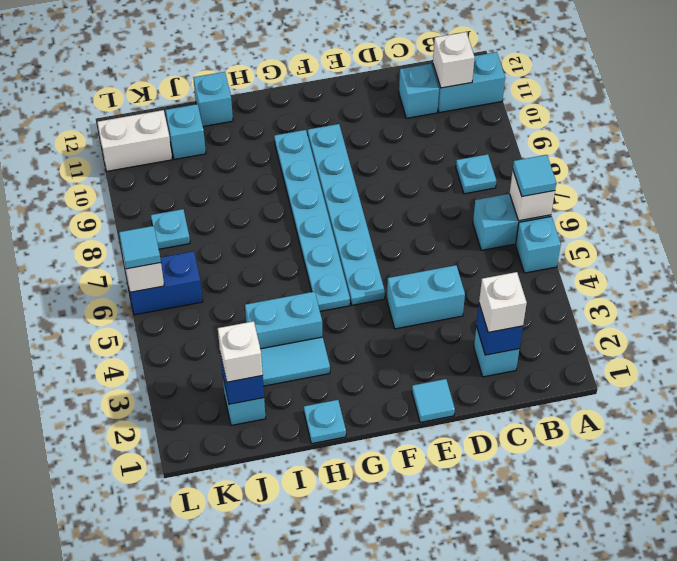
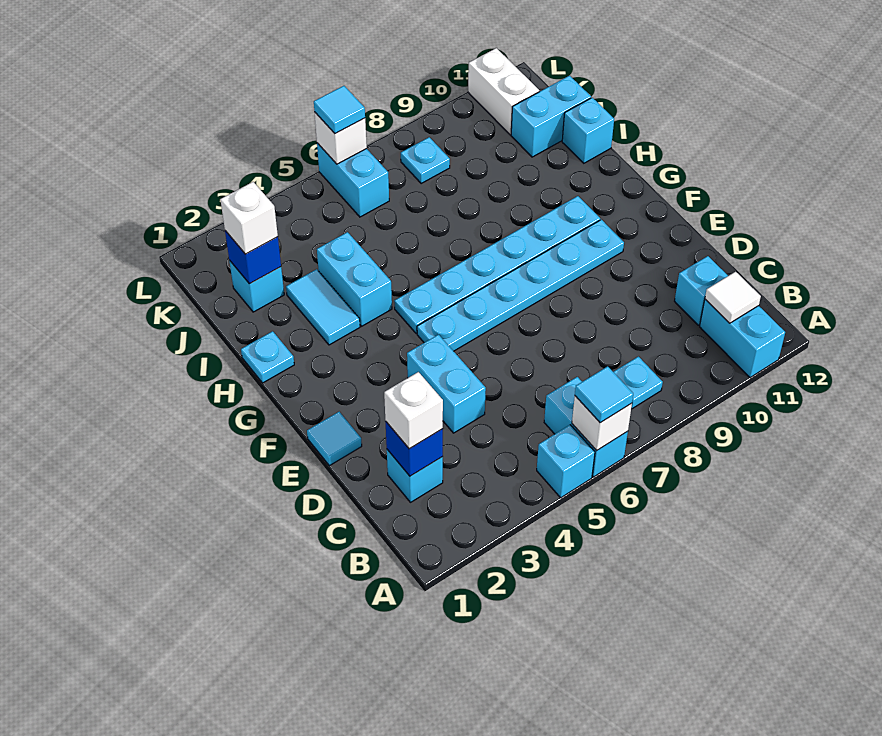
white brick B11 level 2 -> white tile B11 level 2
cyan brick J11 level 1 -> cyan brick J11:J12 level 1
blue brick K6:L6 level 1 -> cyan brick K6:L6 level 1

